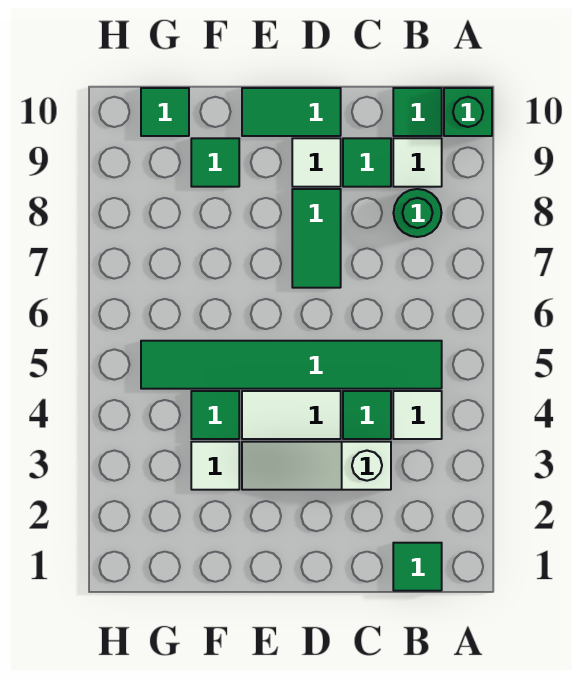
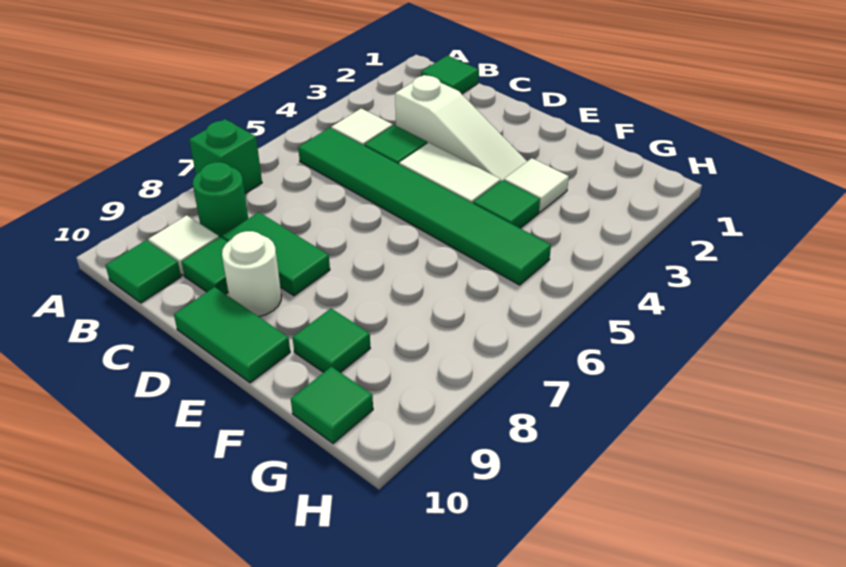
green brick A10 level 1 -> green brick A7 level 1
green tile D7:D8 level 1 -> green tile C8:D8 level 1
white tile D9 level 1 -> white round brick D9 level 1

